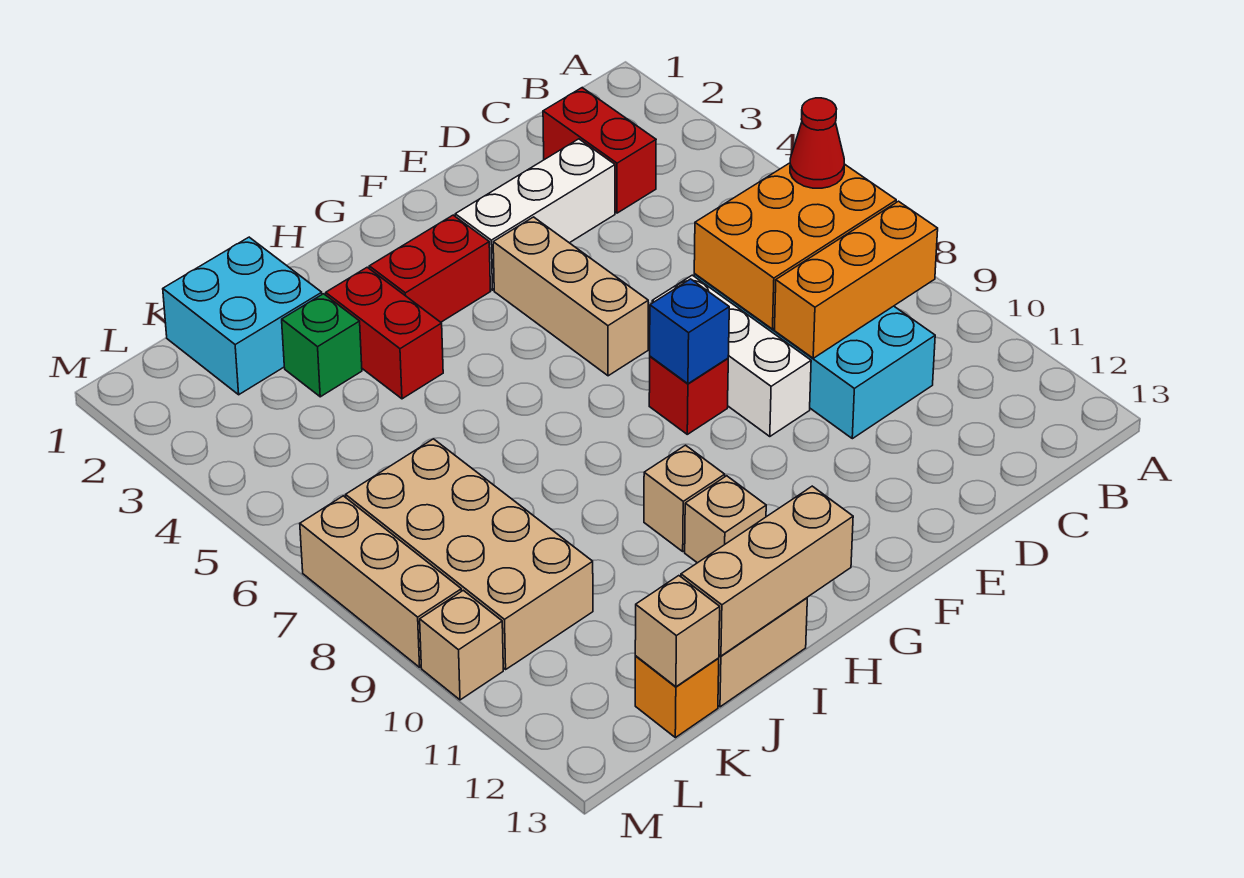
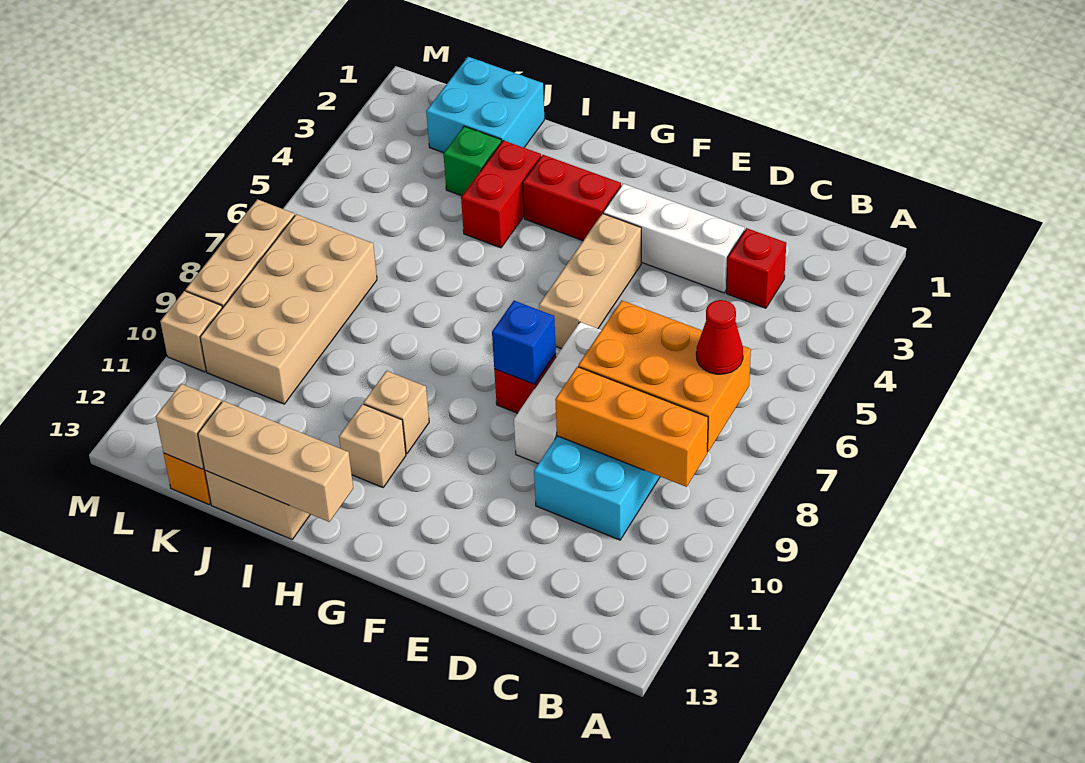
red brick C2:C3 level 1 -> red brick C3 level 1

